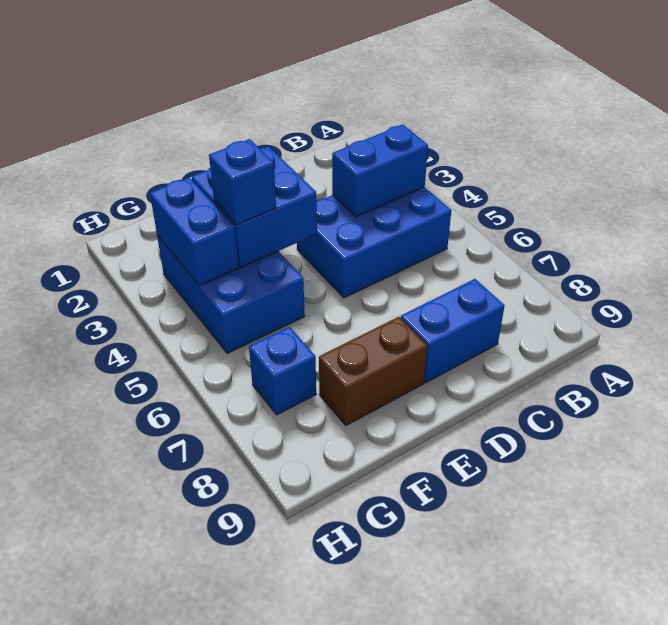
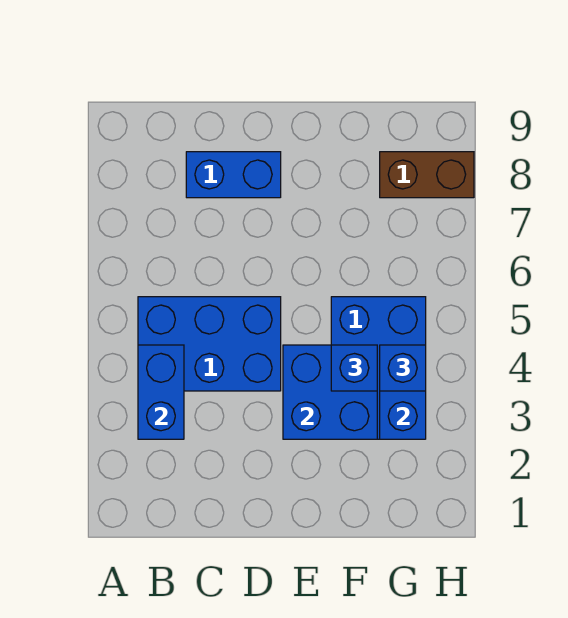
blue brick B4:C4 level 2 -> blue brick B3:B4 level 2
brown brick E8:F8 level 1 -> brown brick G8:H8 level 1
blue brick G7 level 1 -> blue brick G4 level 3

